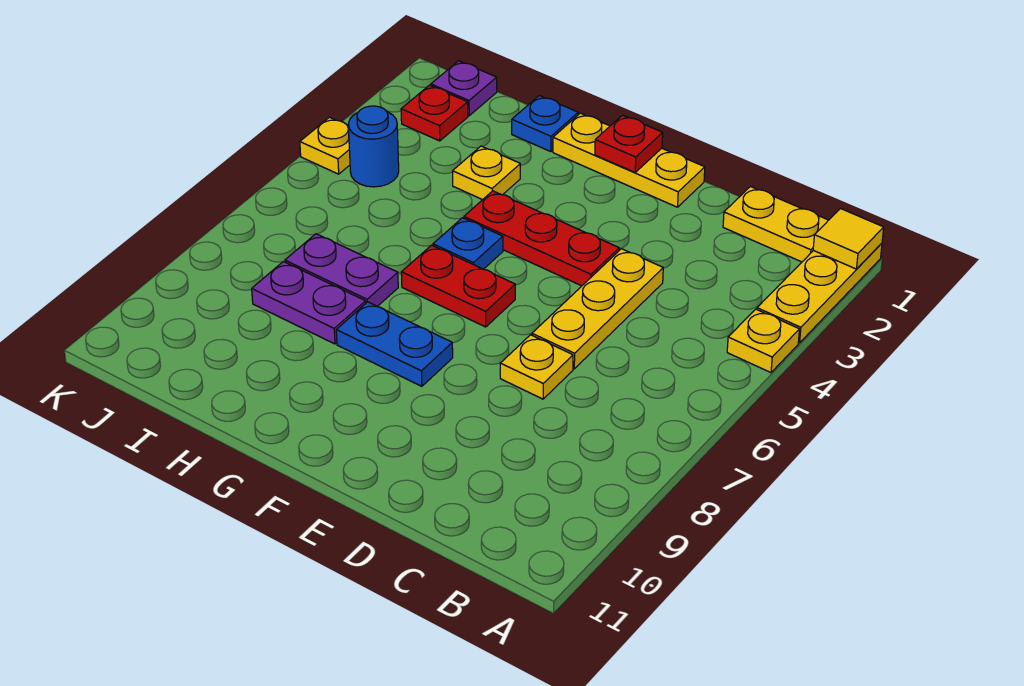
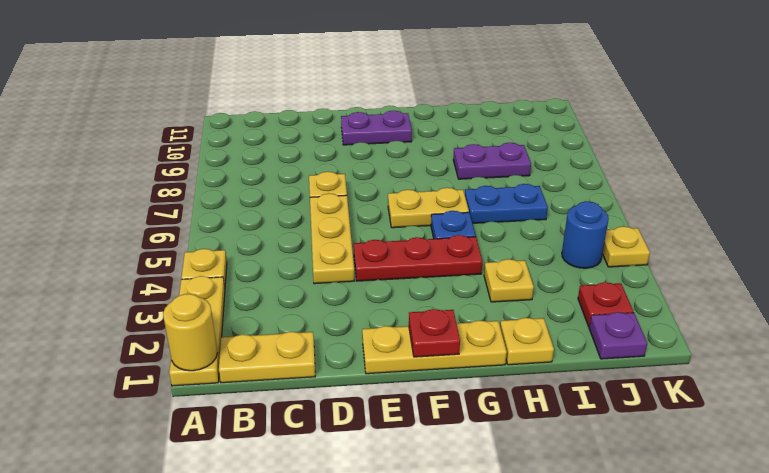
yellow tile A1 level 2 -> yellow round brick A1 level 2
red plate F6:G6 level 1 -> yellow plate F6:G6 level 1
blue plate F8:G8 level 1 -> blue plate H6:I6 level 1
blue plate H1 level 1 -> yellow plate H1 level 1
purple plate H7:I7 level 1 -> purple plate E10:F10 level 1

